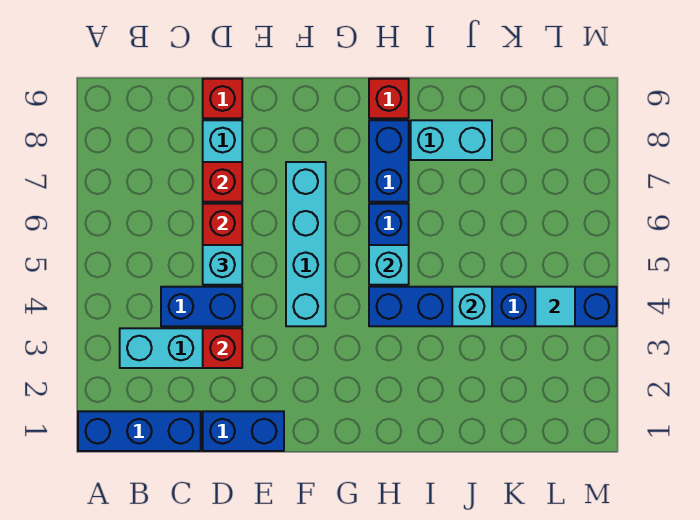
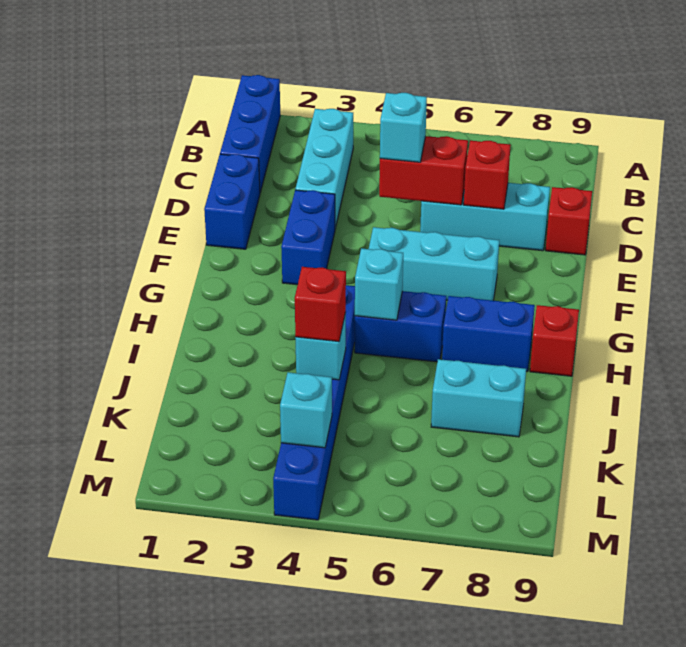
blue brick C4:D4 level 1 -> blue brick E3:F3 level 1
red brick D3 level 2 -> red brick J4 level 3
cyan brick F4:F7 level 1 -> cyan brick F5:F7 level 1
cyan brick I8:J8 level 1 -> cyan brick J7:J8 level 1
cyan tile L4 level 2 -> cyan brick L4 level 2

